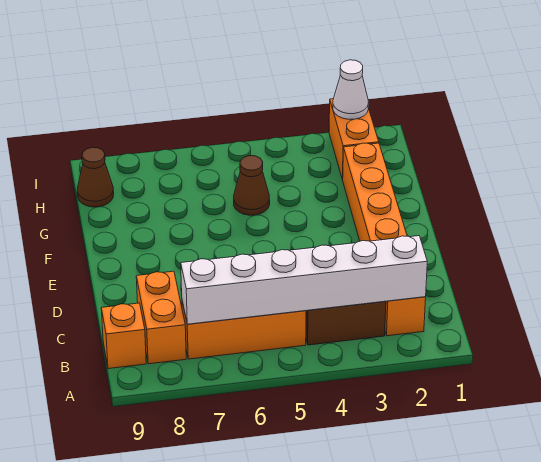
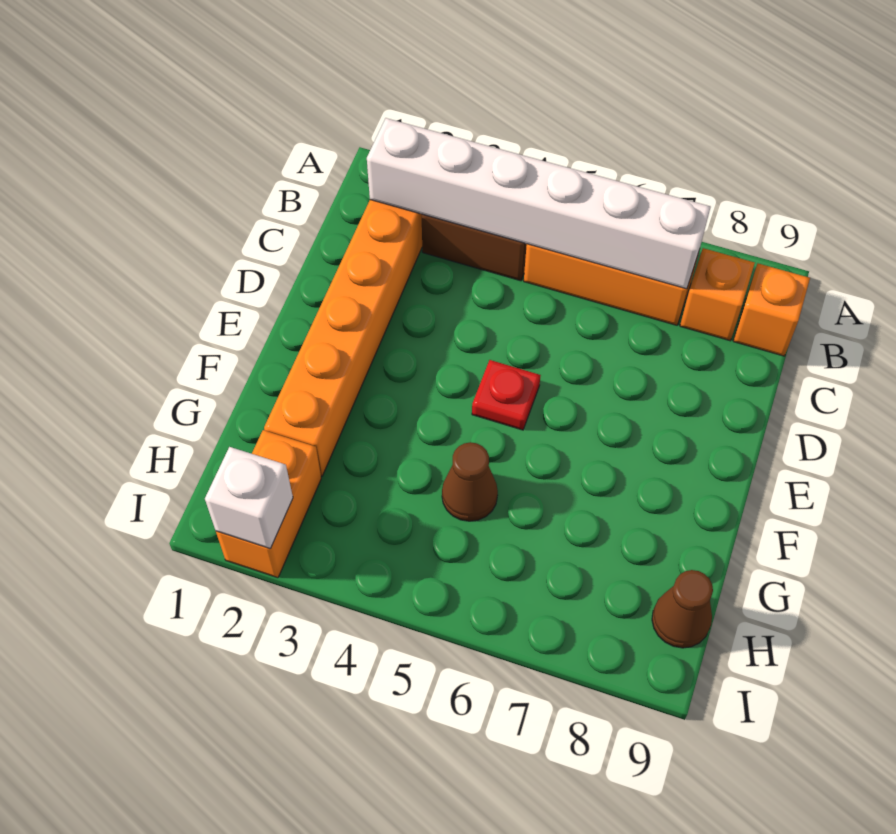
orange brick B8:C8 level 1 -> orange brick B8 level 1
none -> red plate E5 level 1
white cone I2 level 2 -> white brick I2 level 2

